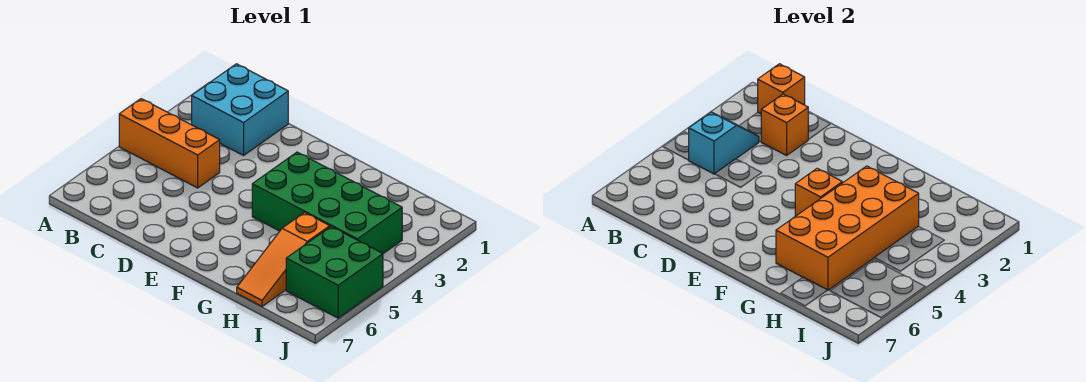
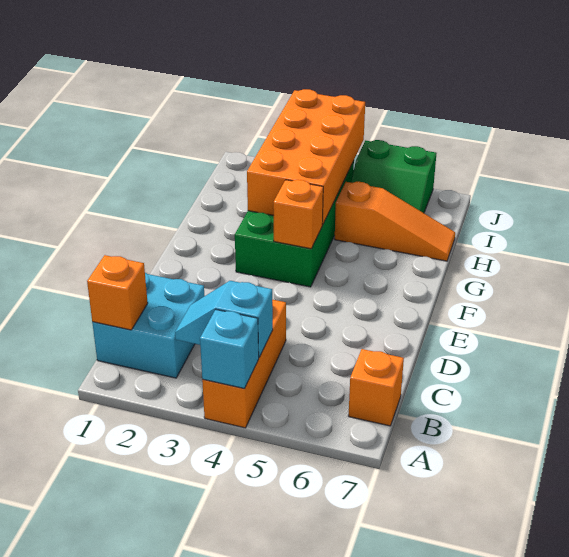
none -> cyan brick A4 level 2
orange brick C2 level 2 -> orange brick B7 level 1
orange brick G3:H6 level 2 -> orange brick G3:J4 level 2
green brick I5:J6 level 1 -> green slope I5:J6 level 1 top J

